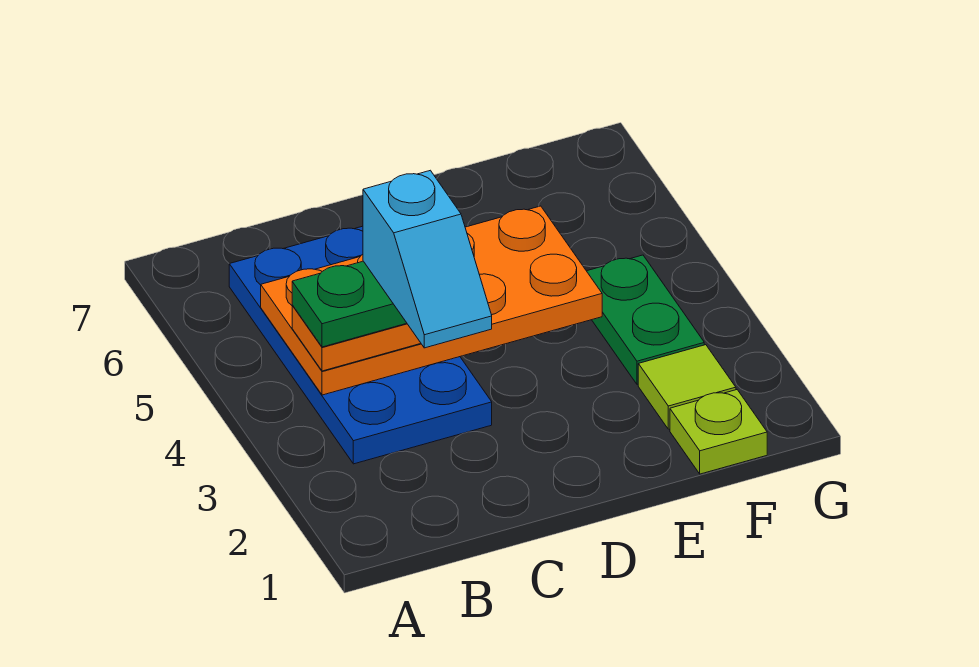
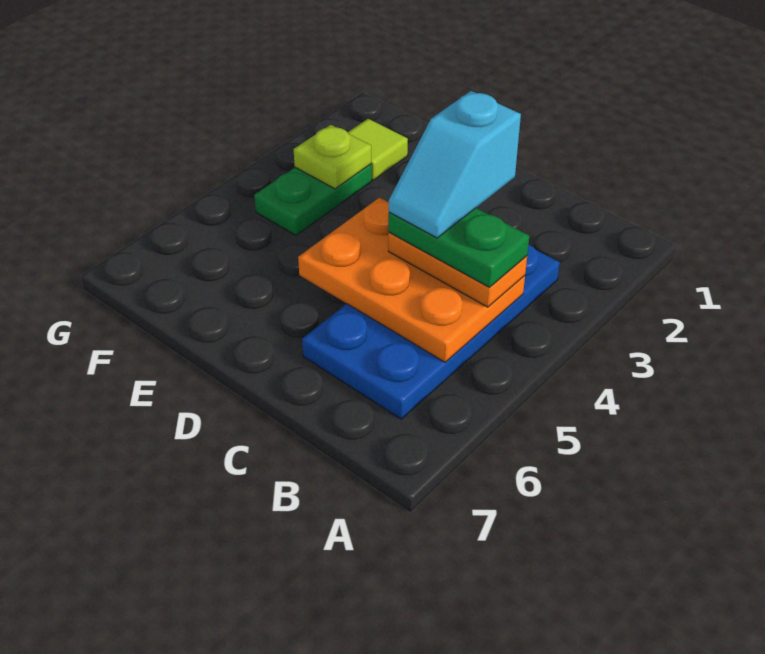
orange plate B4:E5 level 2 -> orange plate B4:D5 level 2
cyan slope C3:C4 level 5 top 4 -> cyan slope C3:C4 level 5 top 3
lime plate F1 level 1 -> lime plate F3 level 2

